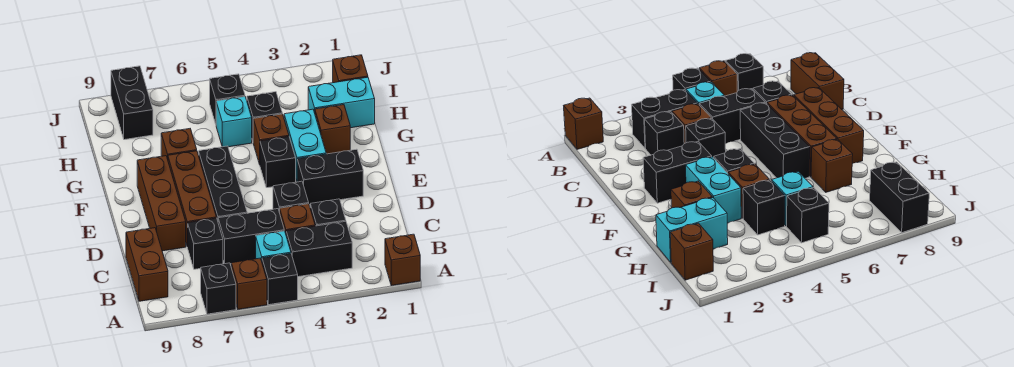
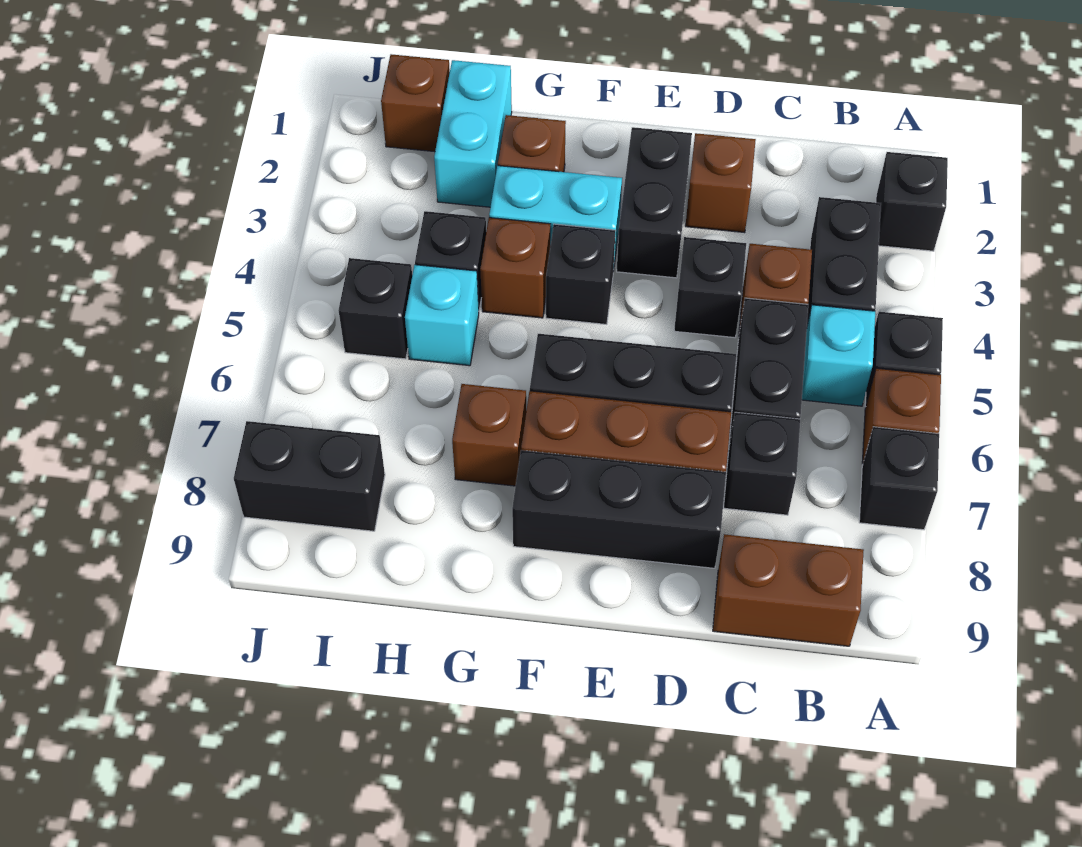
brown brick A1 level 1 -> brown brick D2 level 1
black brick C3 level 1 -> black brick A2 level 1
brown brick D8:F8 level 1 -> black brick D8:F8 level 1

